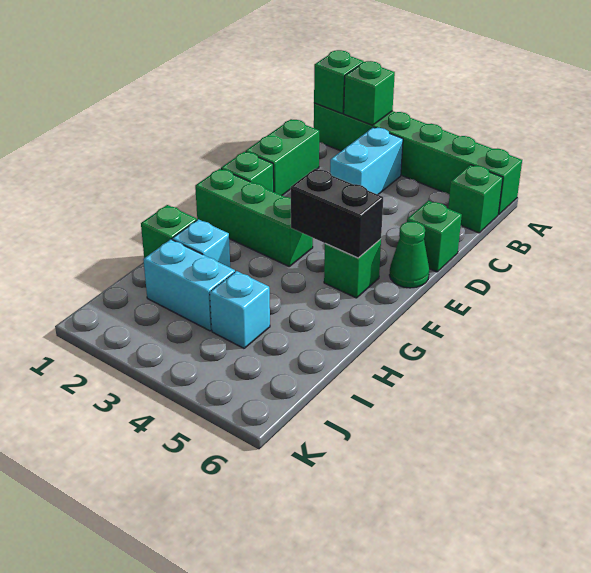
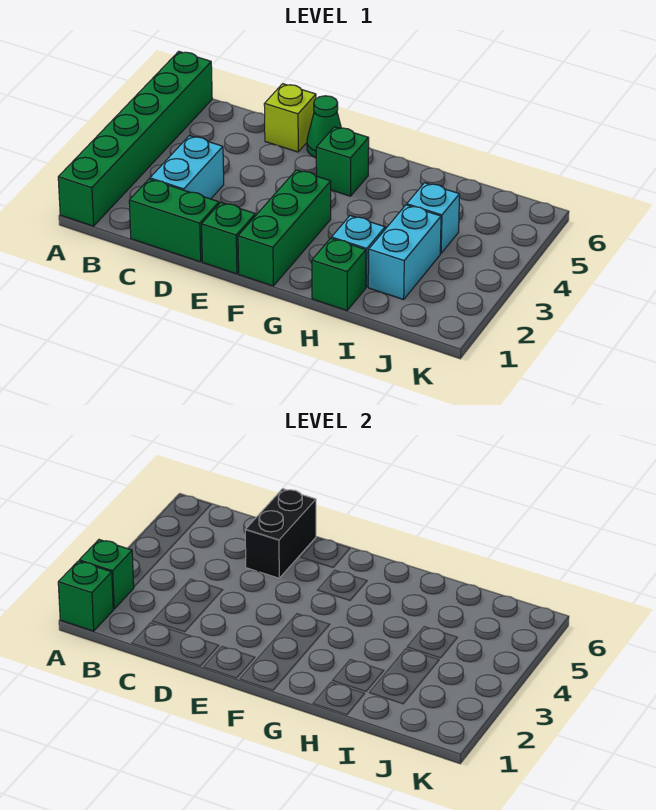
cyan brick B3:C3 level 1 -> cyan brick C2:C3 level 1
green brick B6 level 1 -> none
green brick D6 level 1 -> lime brick D6 level 1
black brick F4:F5 level 2 -> black brick D5:D6 level 2

